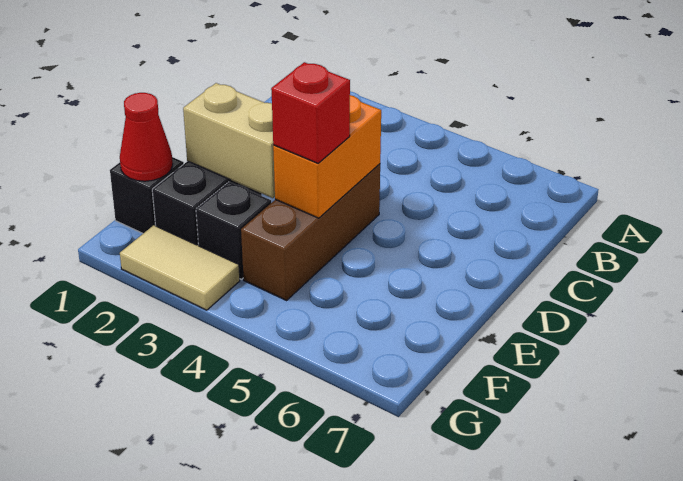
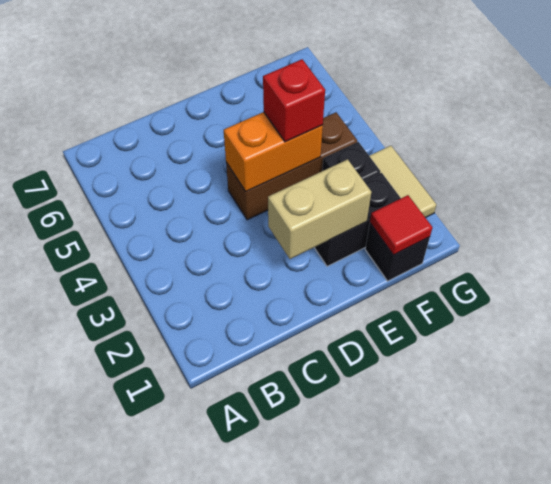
tan brick E2:E3 level 2 -> tan brick D2:E2 level 2
red cone F1 level 2 -> red tile F1 level 2

